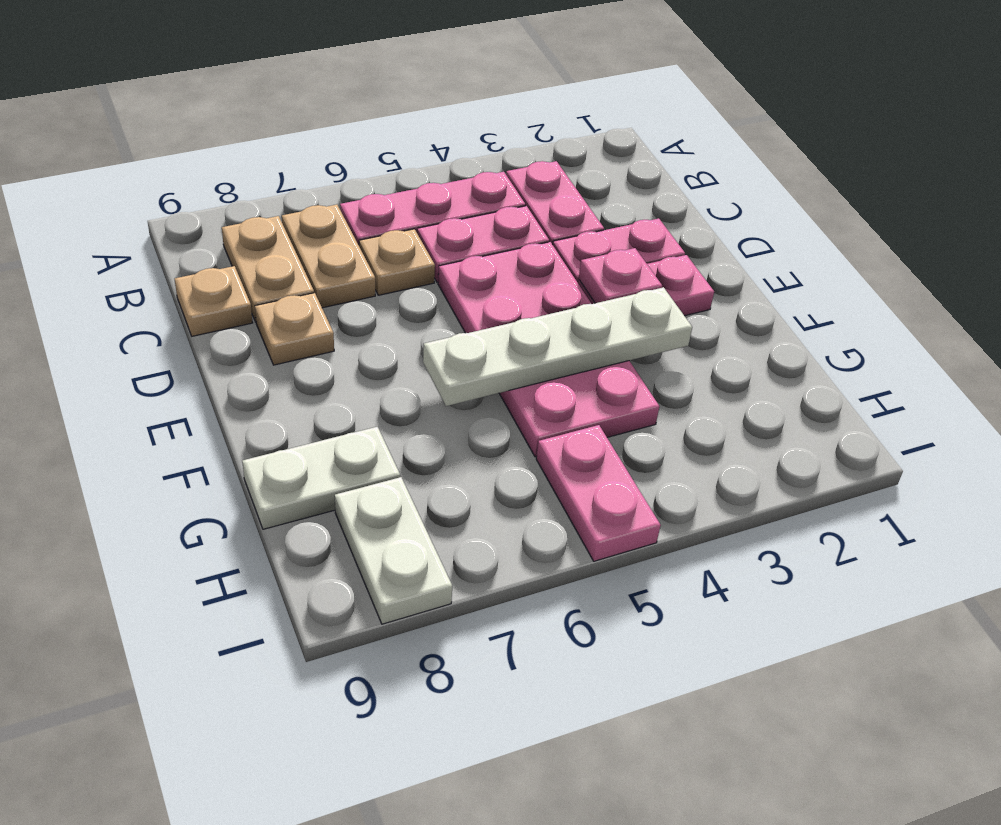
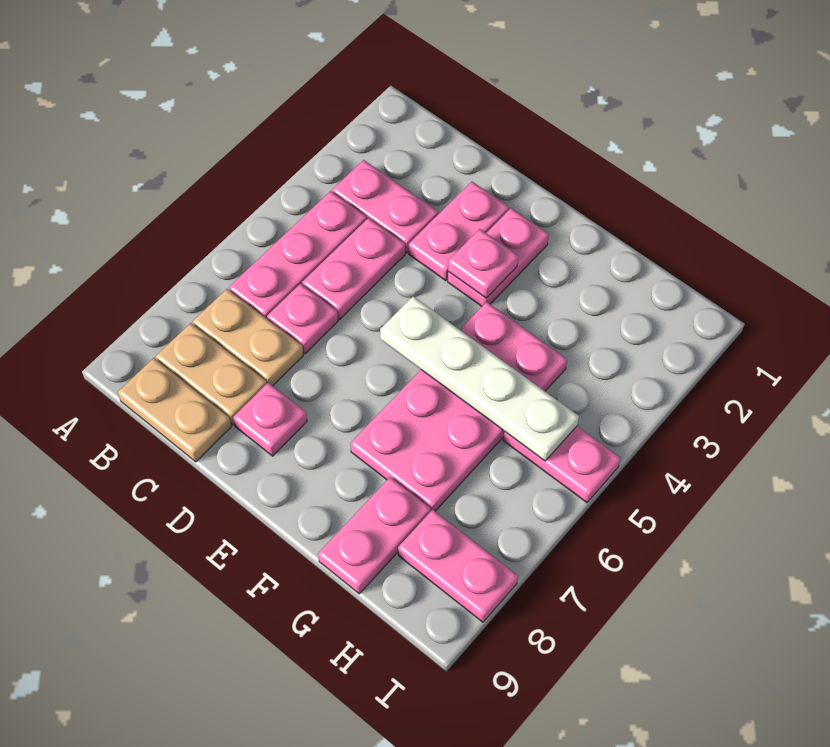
tan plate C6 level 1 -> pink plate C6 level 1
tan plate C9 level 1 -> tan plate B9:C9 level 1
pink plate D4:G5 level 1 -> pink plate F4:G7 level 1
tan plate D8 level 1 -> pink plate D8 level 1
white plate F3:F6 level 2 -> white plate E5:H5 level 2
white plate G8:G9 level 1 -> pink plate G8:G9 level 1
white plate H8:I8 level 1 -> pink plate H8:I8 level 1

